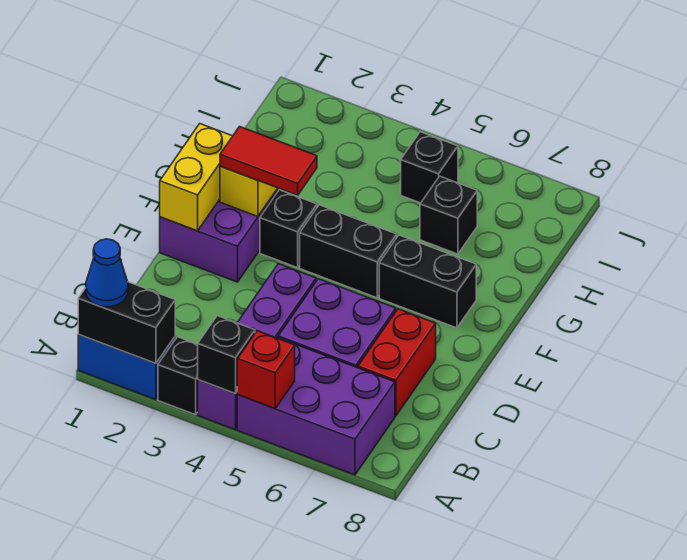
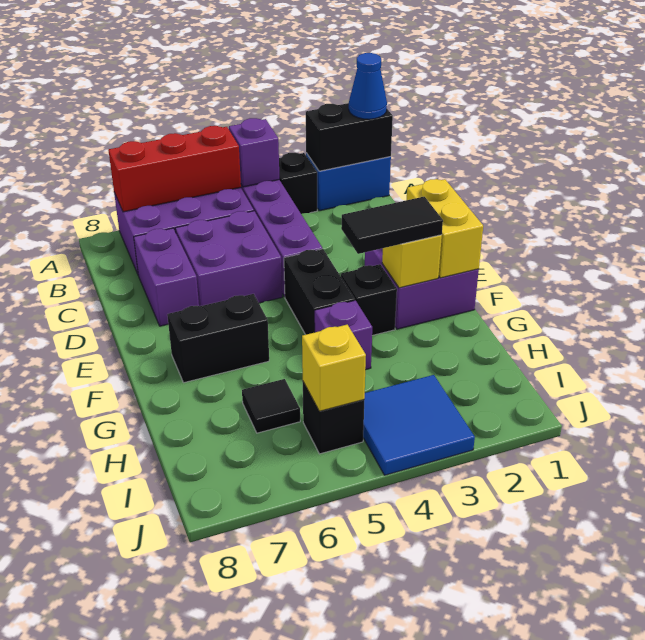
black brick A4 level 2 -> purple brick A4 level 2
red brick A5 level 2 -> red brick A5:A7 level 2
red brick C7:D7 level 1 -> purple brick C7:D7 level 1
red tile F2:F3 level 3 -> black tile F2:F3 level 3
black brick F4:F5 level 1 -> black brick E4:F4 level 1
none -> purple brick G4 level 1
black brick H6 level 1 -> black tile H6 level 1
none -> blue tile I3:J4 level 1
none -> yellow brick I5 level 2

